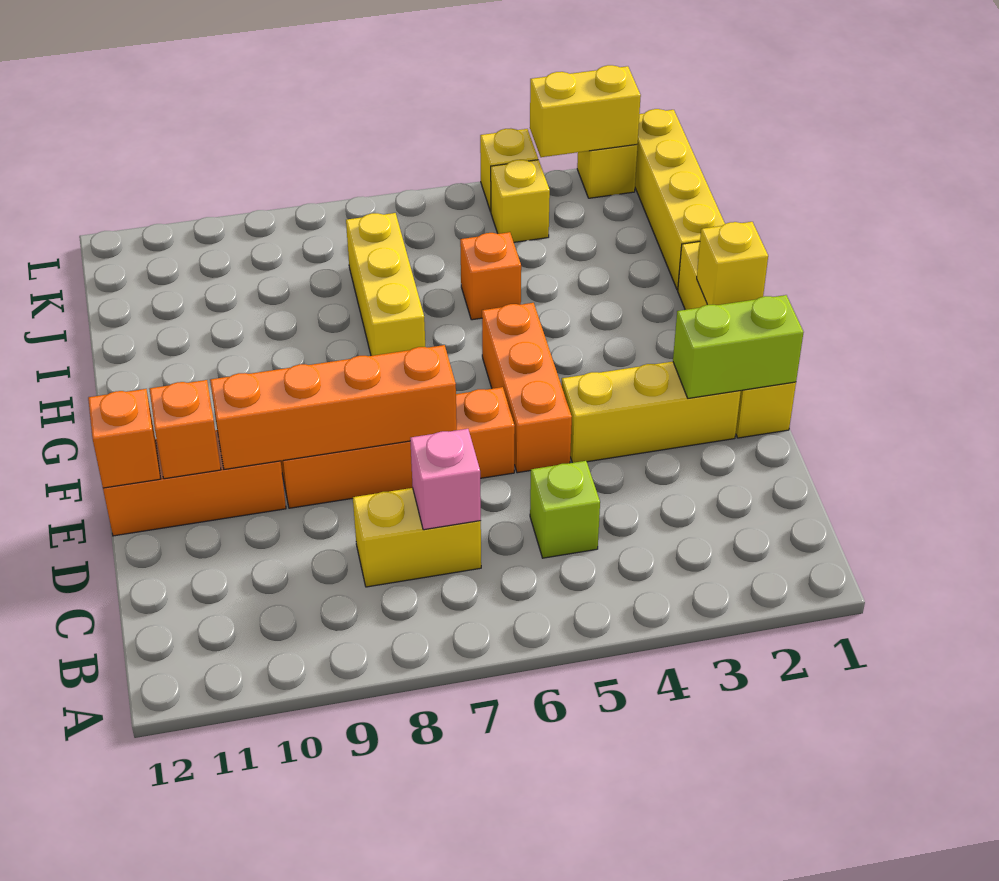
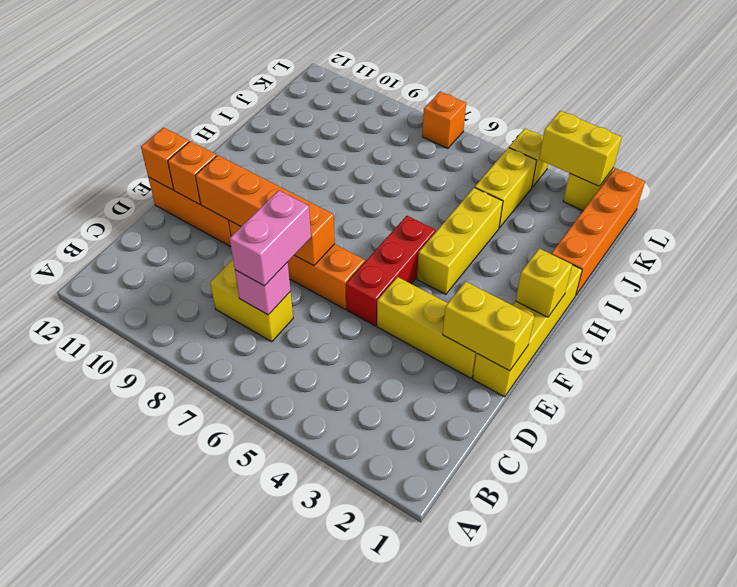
lime brick C5 level 1 -> none
none -> pink brick C7:D7 level 3
lime brick E1:E2 level 2 -> yellow brick E1:E2 level 2
orange brick E5:G5 level 1 -> red brick E5:G5 level 1
yellow brick H7:J7 level 1 -> yellow brick G4:I4 level 1
yellow brick I1:L1 level 1 -> orange brick I1:L1 level 1
orange brick I5 level 1 -> orange brick L7 level 1
yellow brick K4 level 1 -> yellow brick J4:K4 level 1

